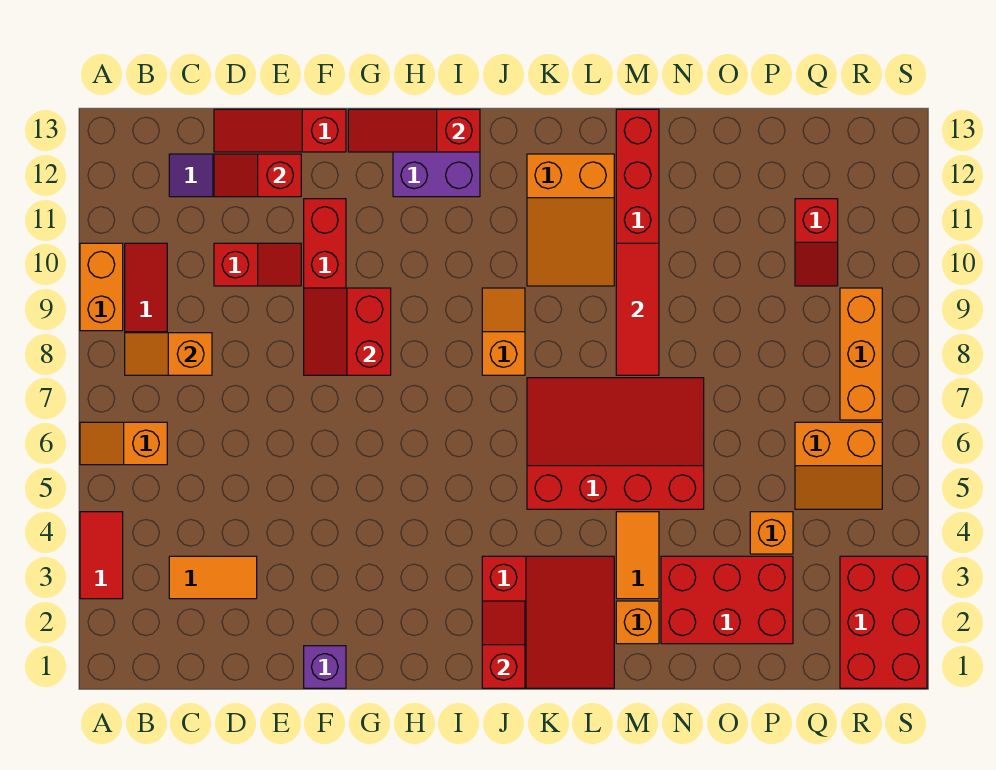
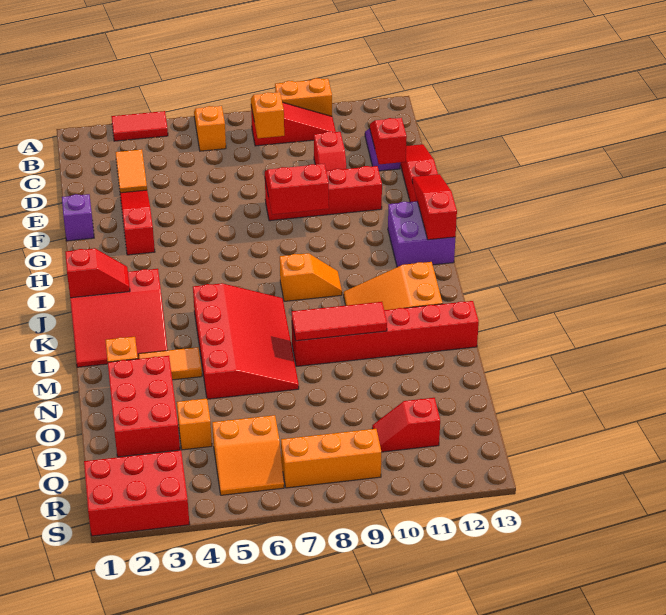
none -> red slope E3:G3 level 1 top G
orange slope Q5:R6 level 1 top 6 -> orange slope Q5:R6 level 1 top Q

